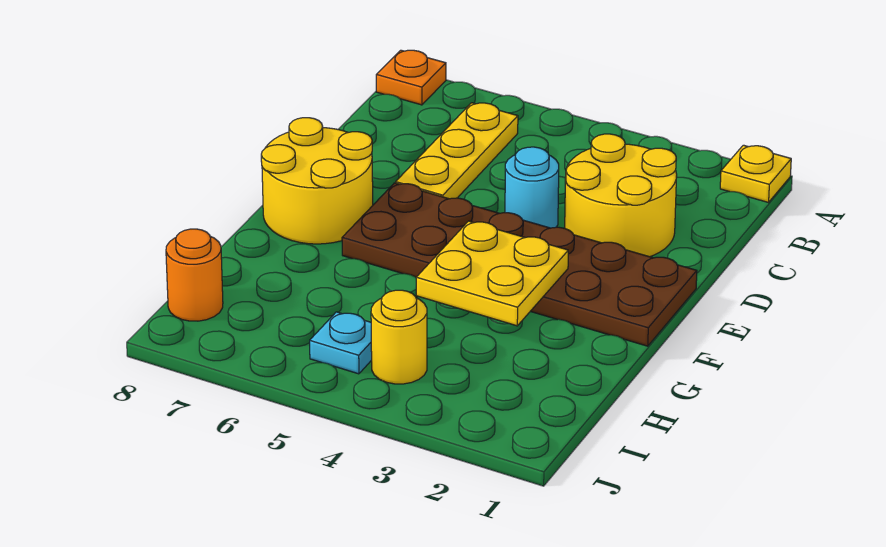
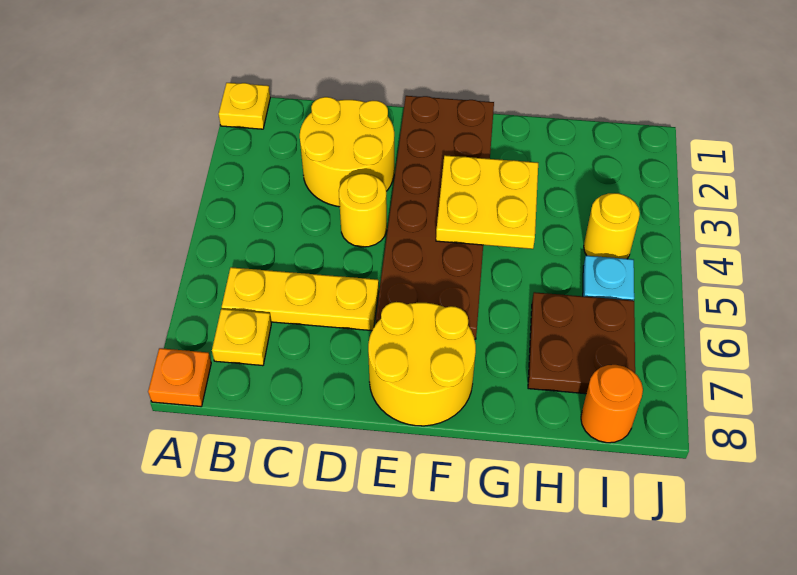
none -> yellow plate B7 level 1
cyan round brick D4 level 1 -> yellow round brick D4 level 1
none -> brown plate H6:I7 level 1

